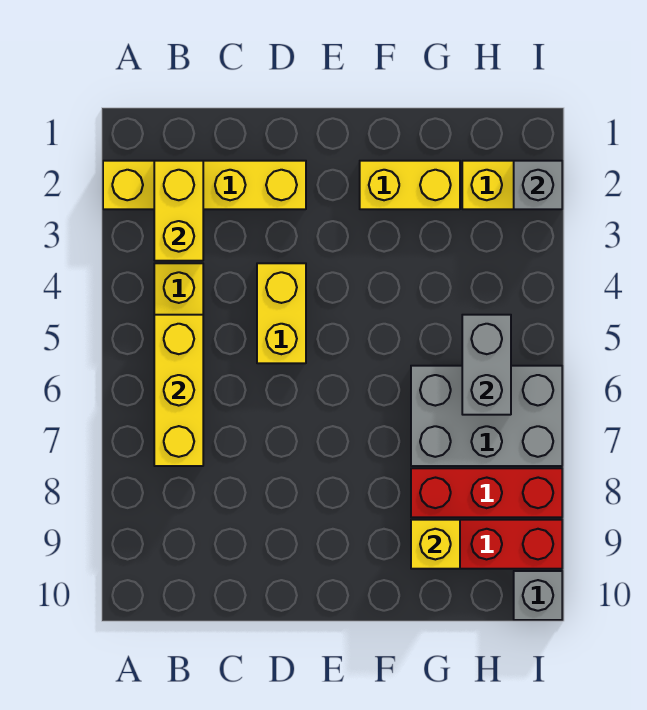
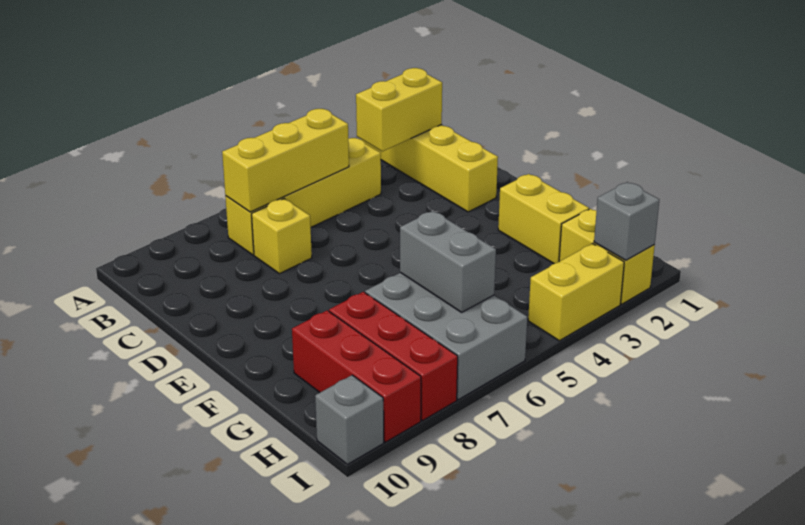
yellow brick D4:D5 level 1 -> yellow brick I3:I4 level 1
yellow brick G9 level 2 -> yellow brick C7 level 1
grey brick H5:H6 level 2 -> grey brick G6:H6 level 2

